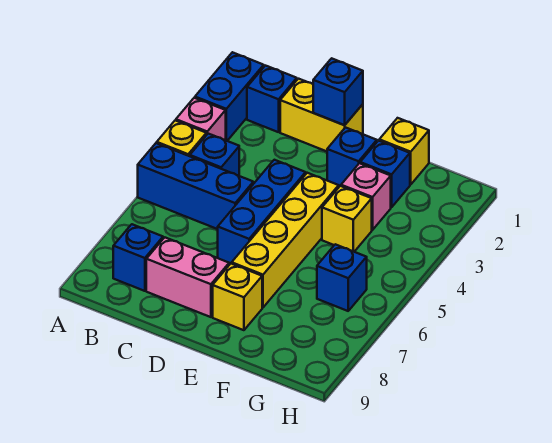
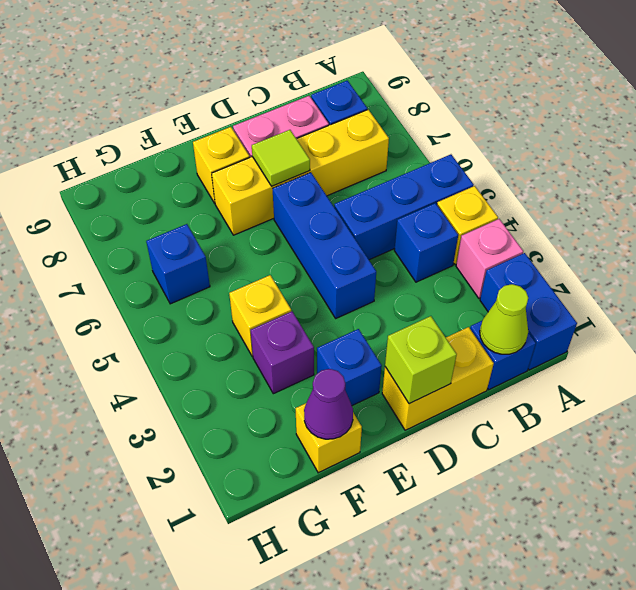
none -> lime cone B1 level 2
blue brick D1 level 2 -> lime brick D1 level 2
none -> lime tile D7 level 2
yellow brick E4:E7 level 1 -> yellow brick B7:E7 level 1
none -> purple cone F1 level 2
blue brick F2 level 1 -> none
pink brick F3 level 1 -> purple brick F3 level 1

